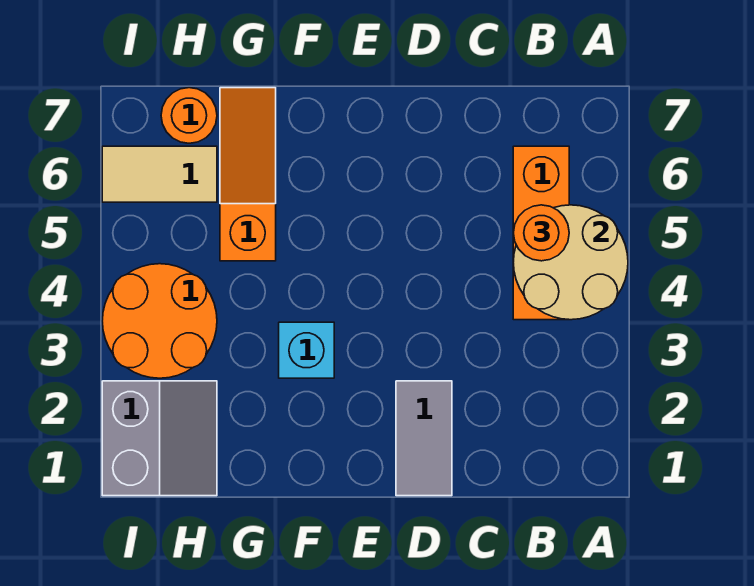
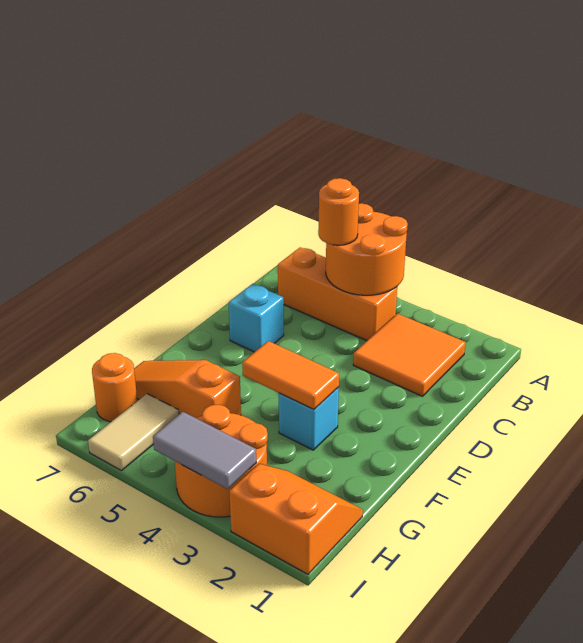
tan round brick A4:B5 level 2 -> orange round brick A4:B5 level 2
none -> orange tile B2:C3 level 1
grey tile D1:D2 level 1 -> grey tile I3:I4 level 2
none -> cyan brick D6 level 1
none -> orange tile F3:F4 level 2
grey slope H1:I2 level 1 top I -> orange slope H1:I2 level 1 top I

